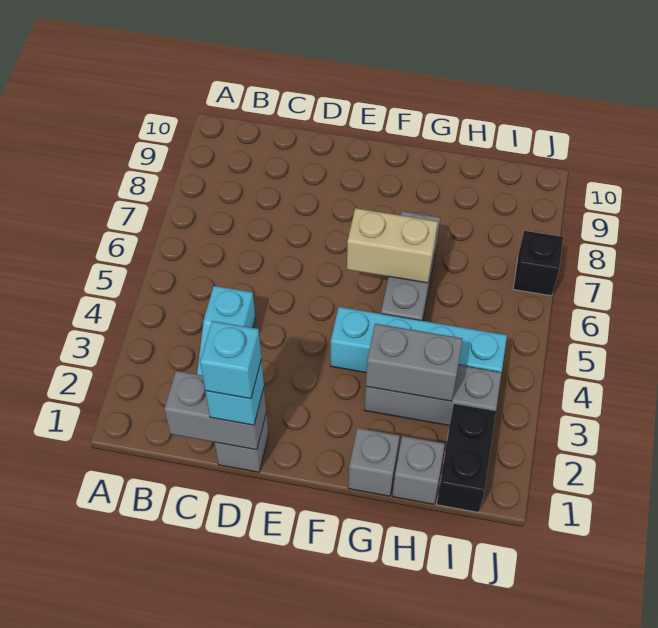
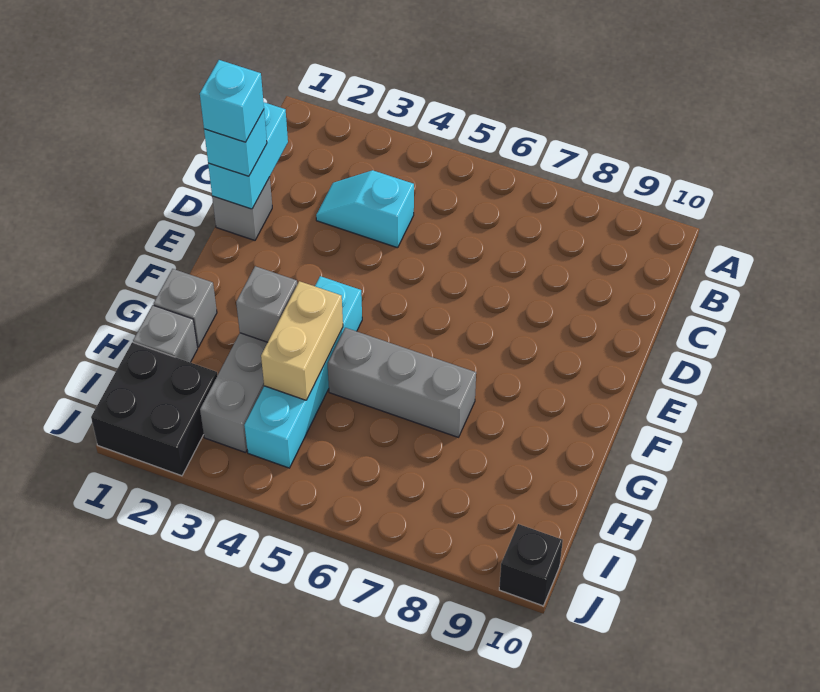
grey brick C1:D1 level 2 -> cyan brick C1:D1 level 2
tan brick F6:G6 level 2 -> tan brick G4:H4 level 2
grey brick G3:H3 level 2 -> grey brick G3 level 2
black brick I1:I2 level 1 -> black brick I1:J2 level 1
black brick J7 level 1 -> black brick J10 level 1

